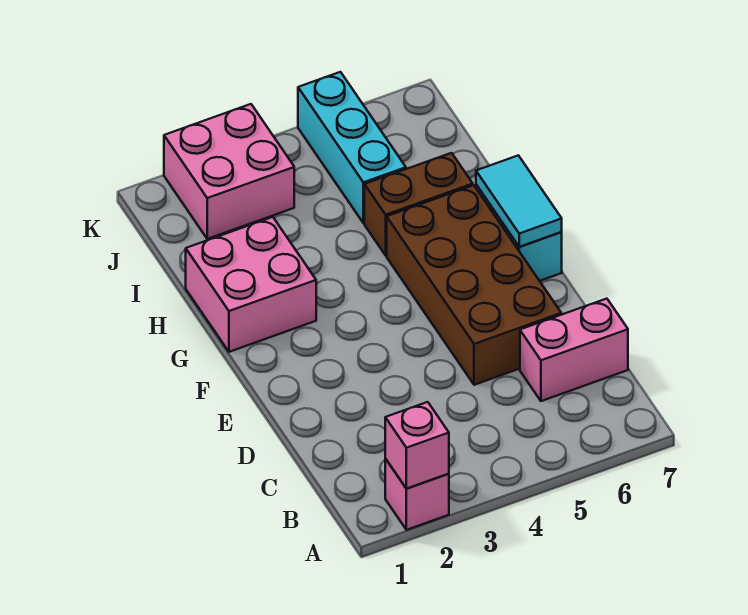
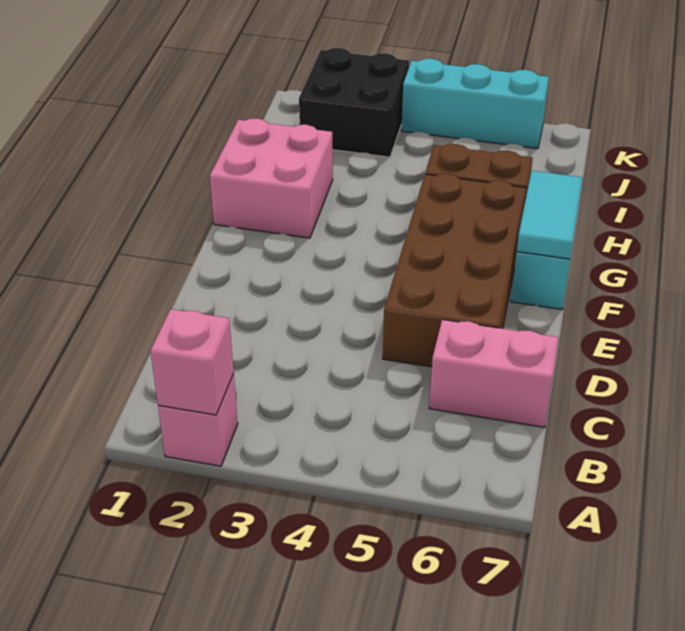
cyan brick I5:K5 level 1 -> cyan brick K4:K6 level 1
pink brick J2:K3 level 1 -> black brick J2:K3 level 1

